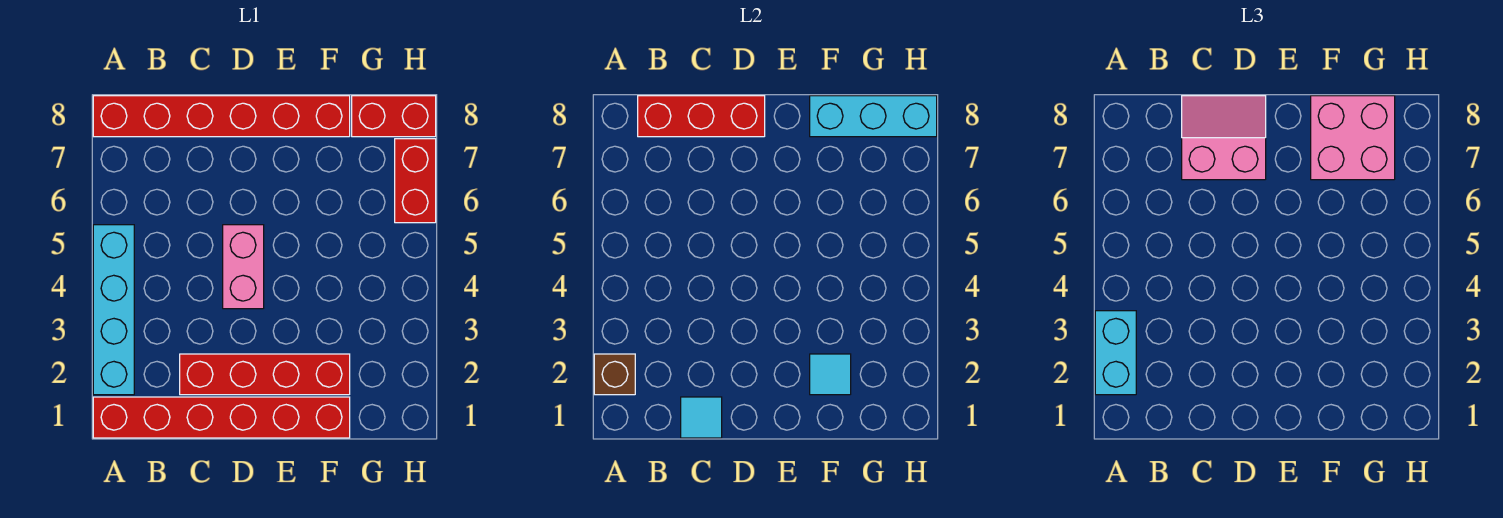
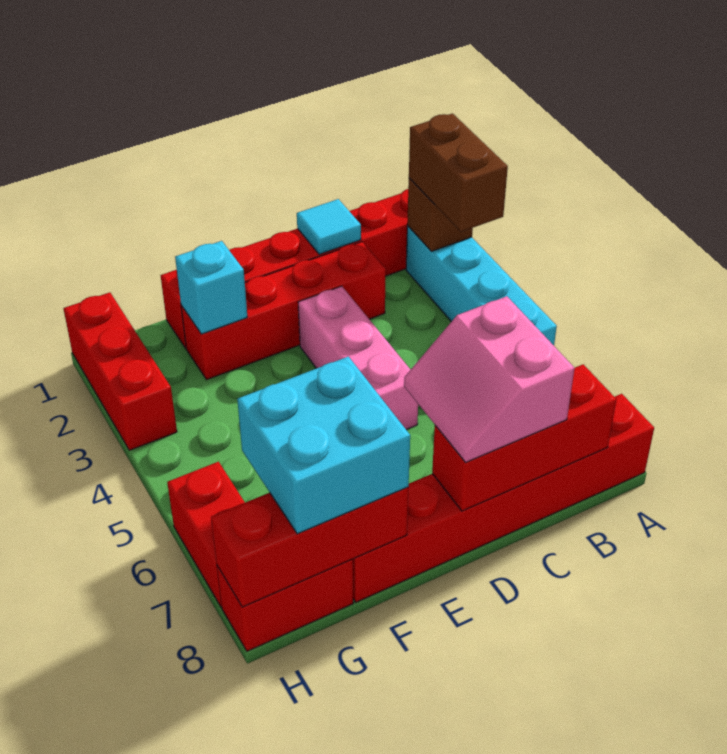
cyan brick A2:A3 level 3 -> brown brick A2:A3 level 3
pink slope C7:D8 level 3 top 7 -> pink slope C7:D8 level 3 top C
pink brick D4:D5 level 1 -> pink brick D3:D5 level 1
cyan tile F2 level 2 -> cyan brick F2 level 2
pink brick F7:G8 level 3 -> cyan brick F7:G8 level 3
cyan brick F8:H8 level 2 -> red brick F8:H8 level 2
none -> red brick H1:H3 level 1

